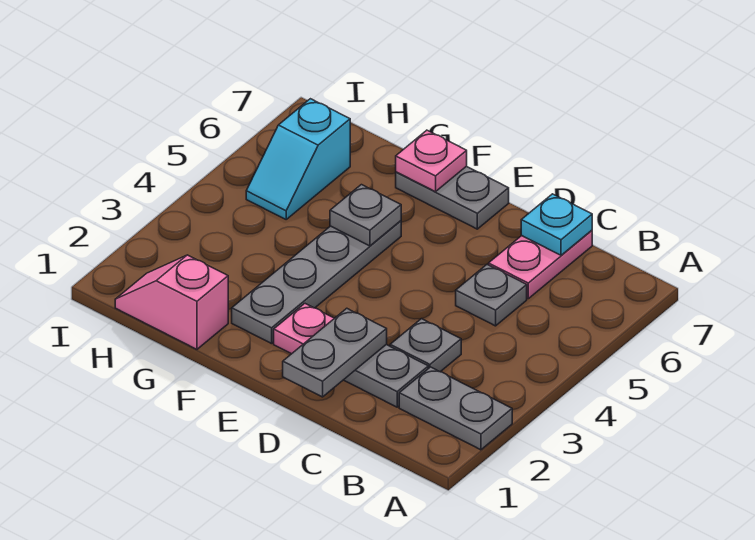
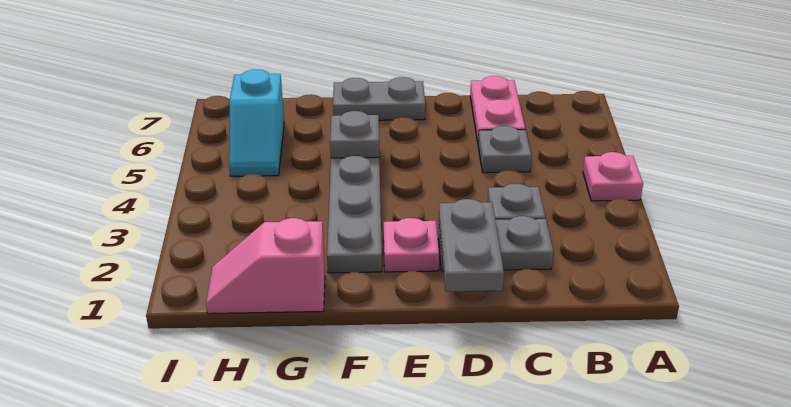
grey plate A2:B2 level 1 -> none
cyan plate C7 level 2 -> none
pink plate F7 level 2 -> pink plate A4 level 1

